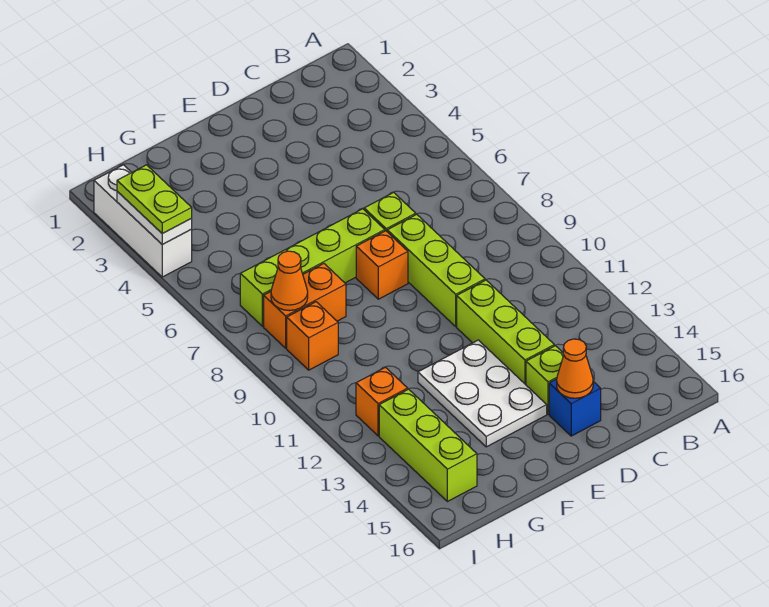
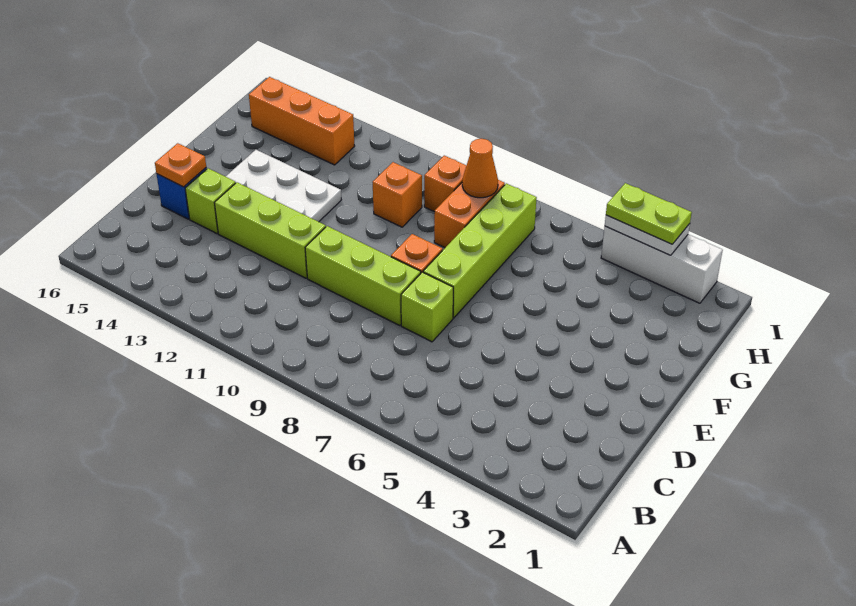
orange cone D15 level 2 -> orange plate D15 level 2
orange brick H12 level 1 -> orange brick G10 level 1
lime brick H13:H15 level 1 -> orange brick H13:H15 level 1

